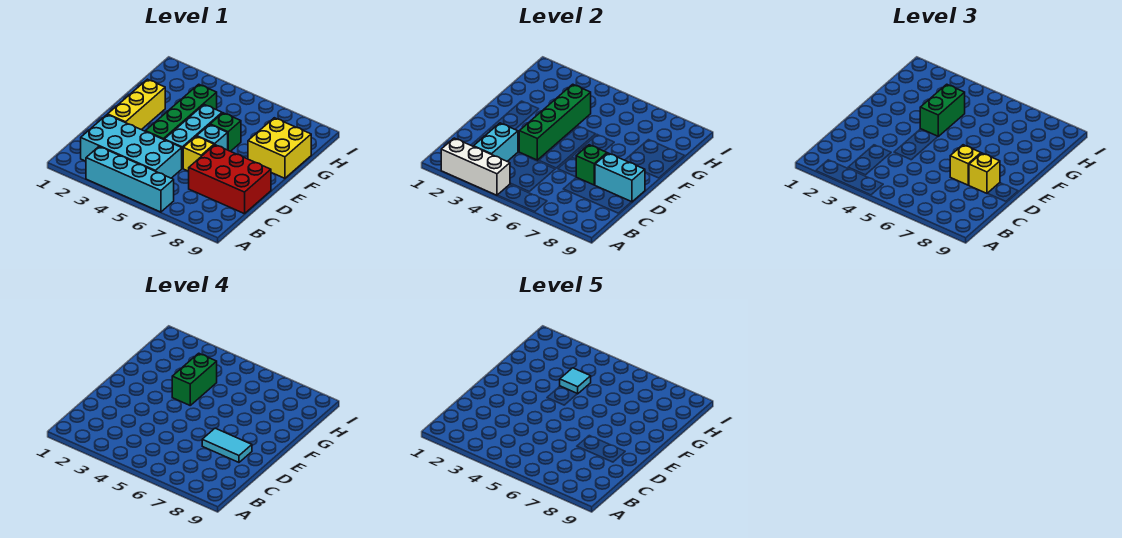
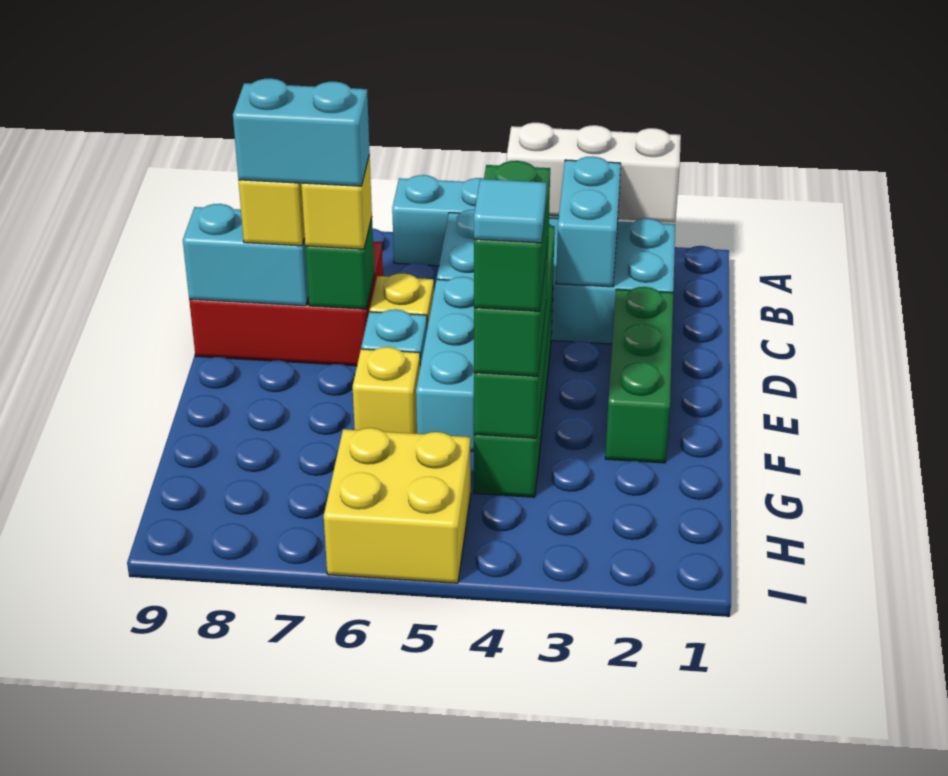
yellow brick D2:F2 level 1 -> green brick D2:F2 level 1
cyan tile D7:D8 level 4 -> cyan brick D7:D8 level 4
green brick F6 level 1 -> yellow brick F6 level 1
yellow brick F8:G9 level 1 -> yellow brick H5:I6 level 1

